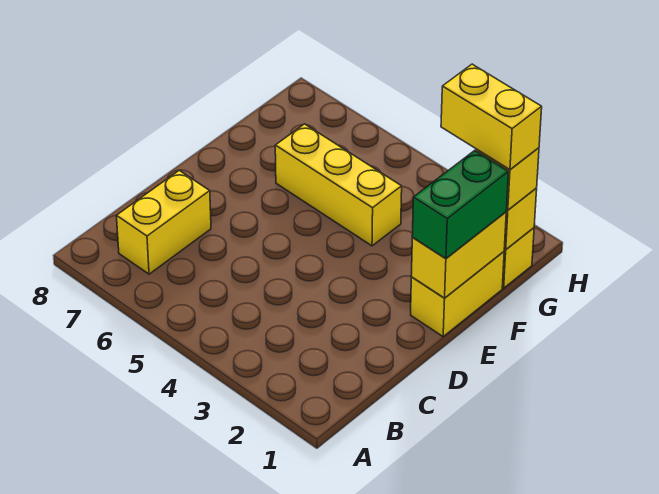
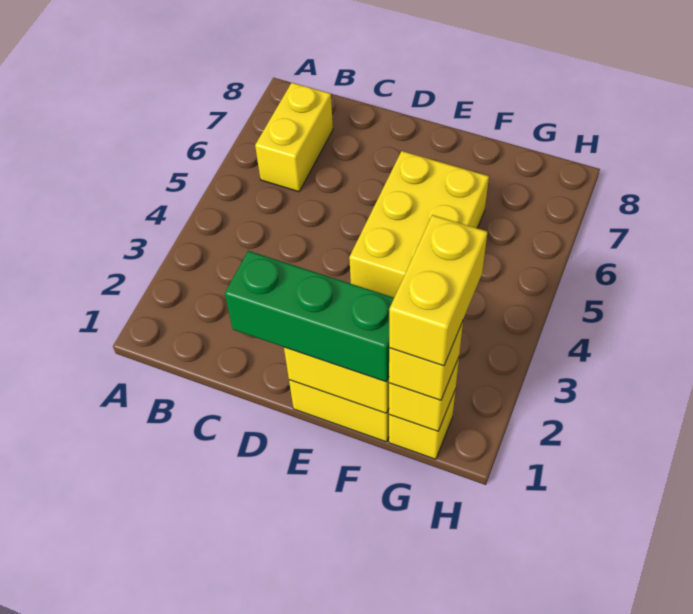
yellow brick B7:C7 level 1 -> yellow brick B6:B7 level 1
green brick E1:F1 level 3 -> green brick D1:F1 level 3
yellow brick F4:F6 level 1 -> yellow brick E4:F6 level 1

